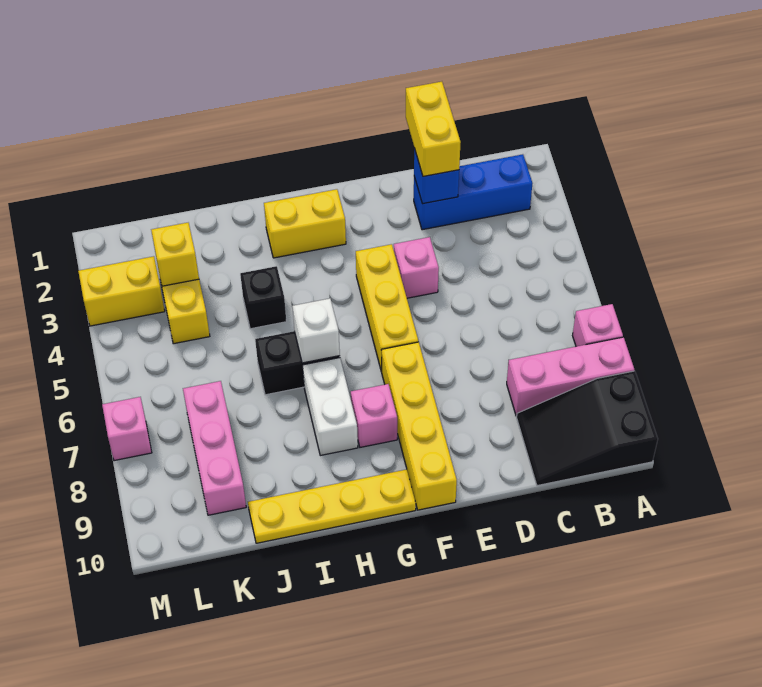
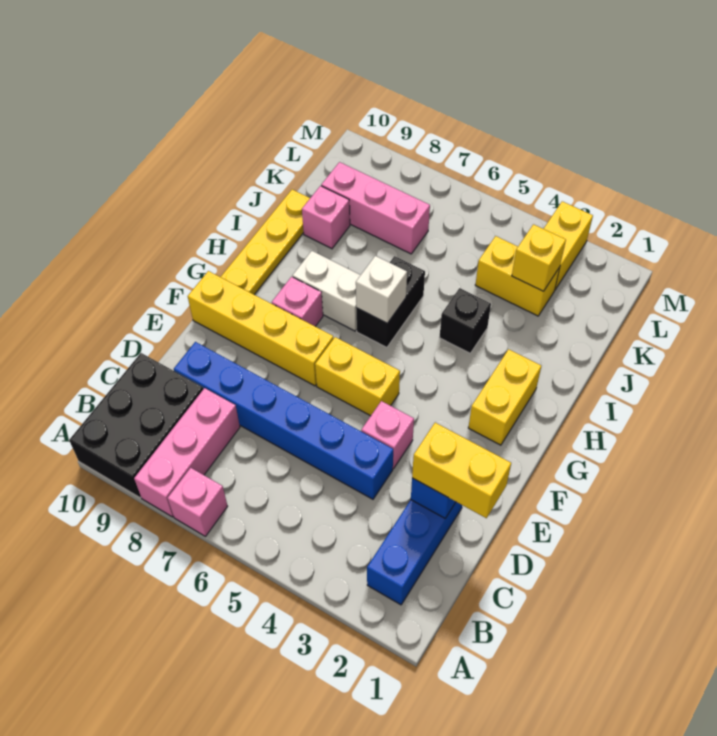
black slope A9:C10 level 1 top A -> black brick A9:C10 level 1
none -> blue brick D4:D9 level 1
yellow brick F4:F6 level 1 -> yellow brick F5:F6 level 1
pink brick M7 level 1 -> pink brick J9 level 1

